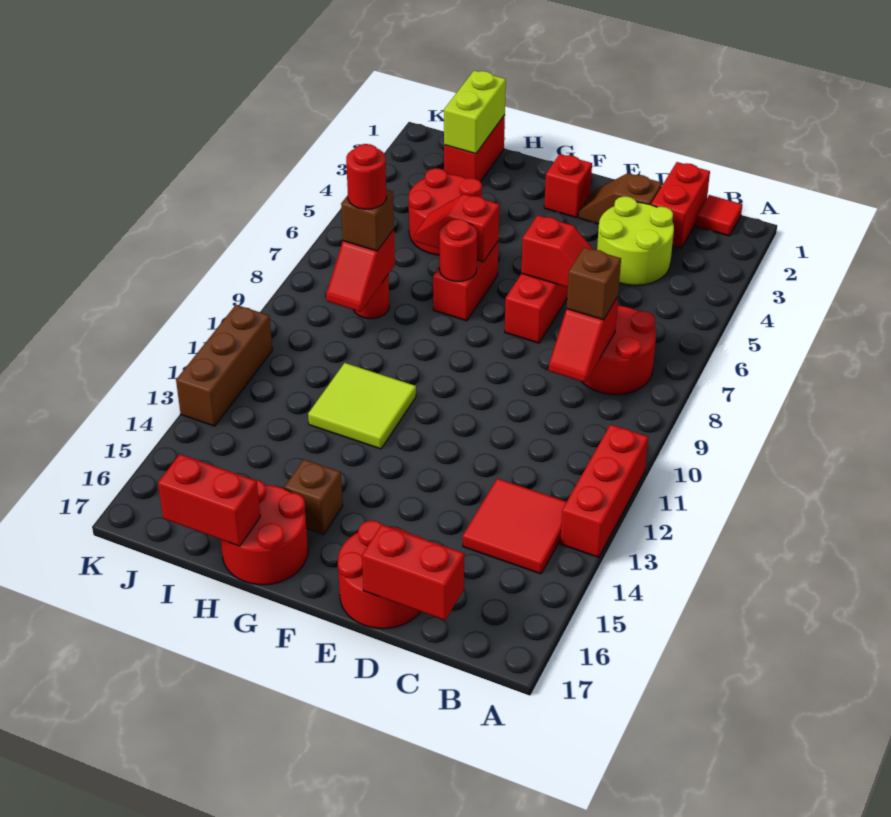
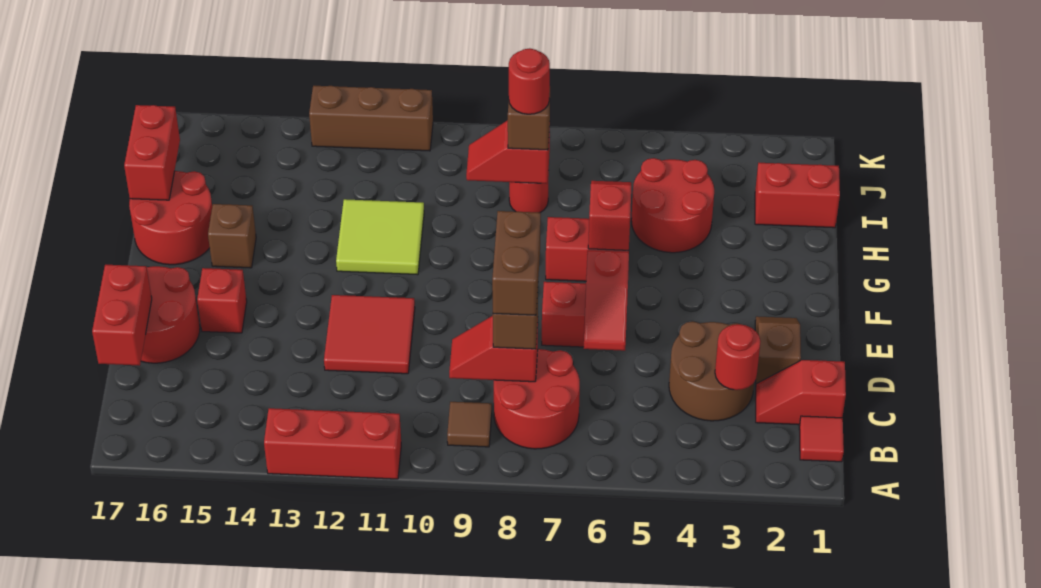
none -> brown tile B9 level 1
red tile B13:C14 level 1 -> red tile D11:E12 level 1
red brick C1:C2 level 1 -> red slope C1:C2 level 1 top 1
lime round brick C3:D4 level 1 -> brown round brick C3:D4 level 1
none -> brown brick C8:D8 level 4
red brick F2 level 1 -> red brick E15 level 1
red round brick G7 level 2 -> red round brick C3 level 2
lime brick I1:I2 level 2 -> none

